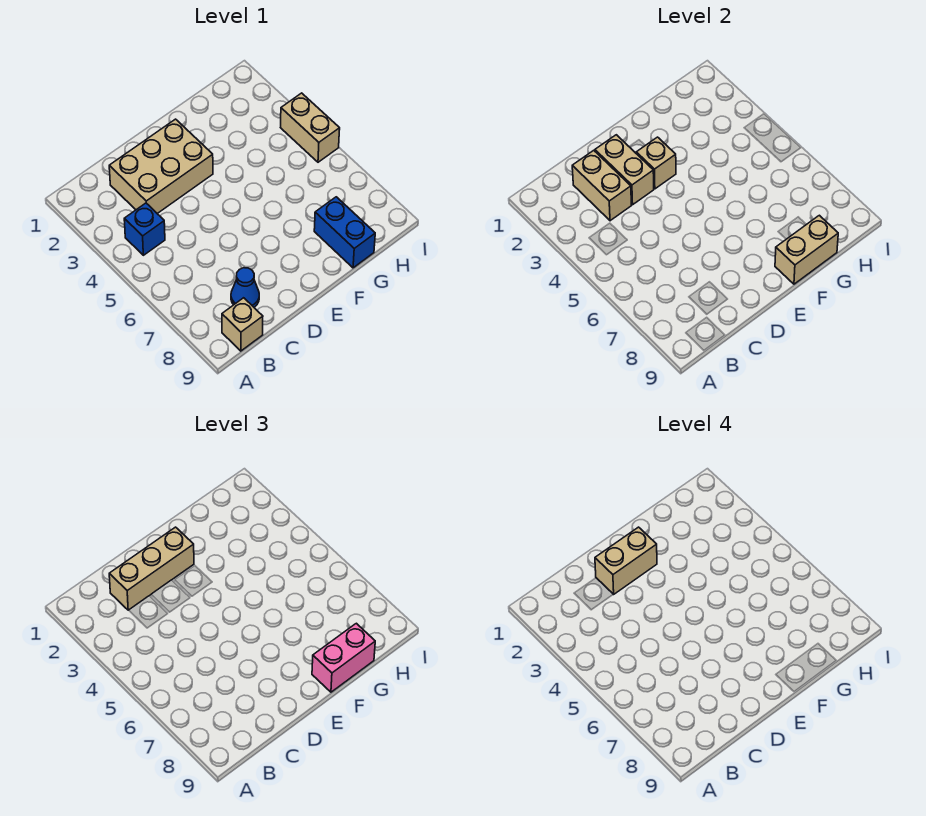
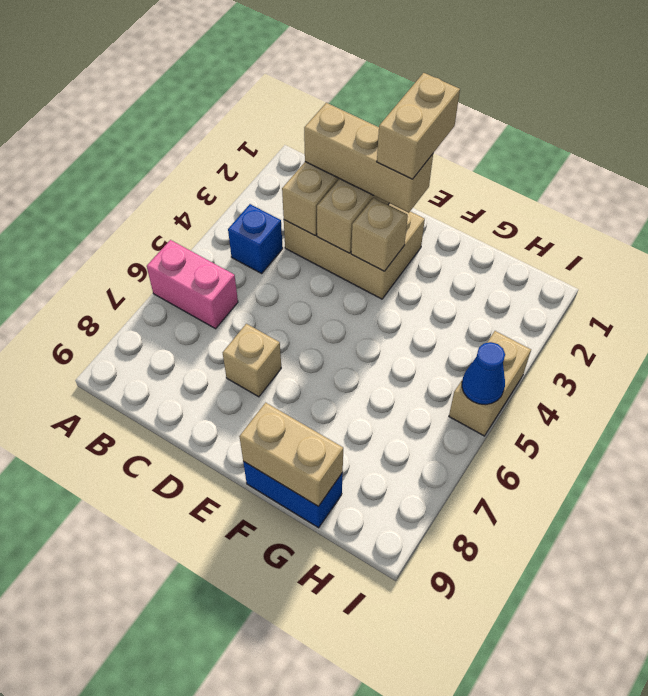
tan brick B9 level 1 -> tan brick D7 level 1
blue cone C8 level 1 -> blue cone I5 level 2
tan brick D2:E2 level 4 -> tan brick E1:E2 level 4
pink brick F9:G9 level 3 -> pink brick A6:B6 level 1
blue brick G8:G9 level 1 -> blue brick F9:G9 level 1

